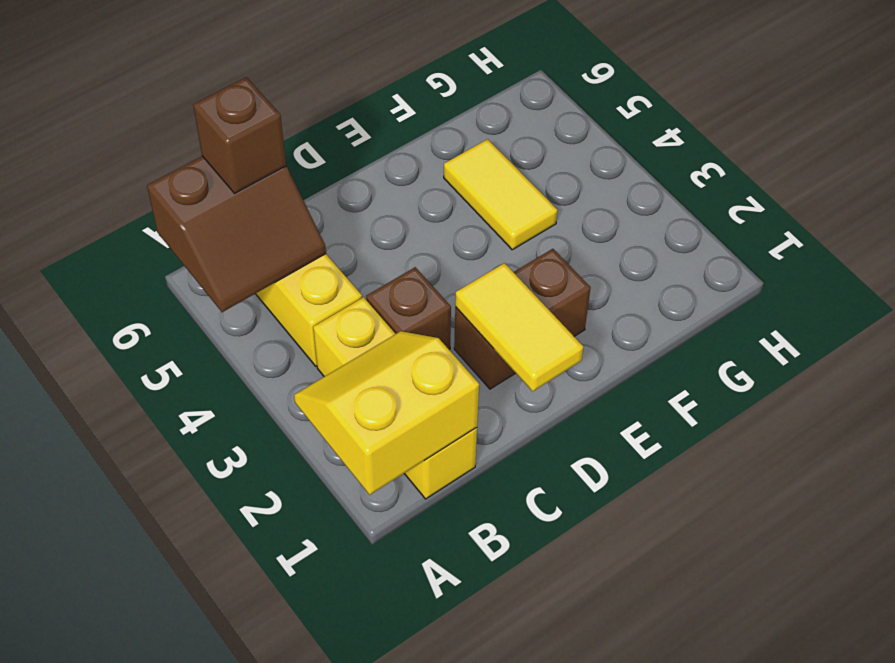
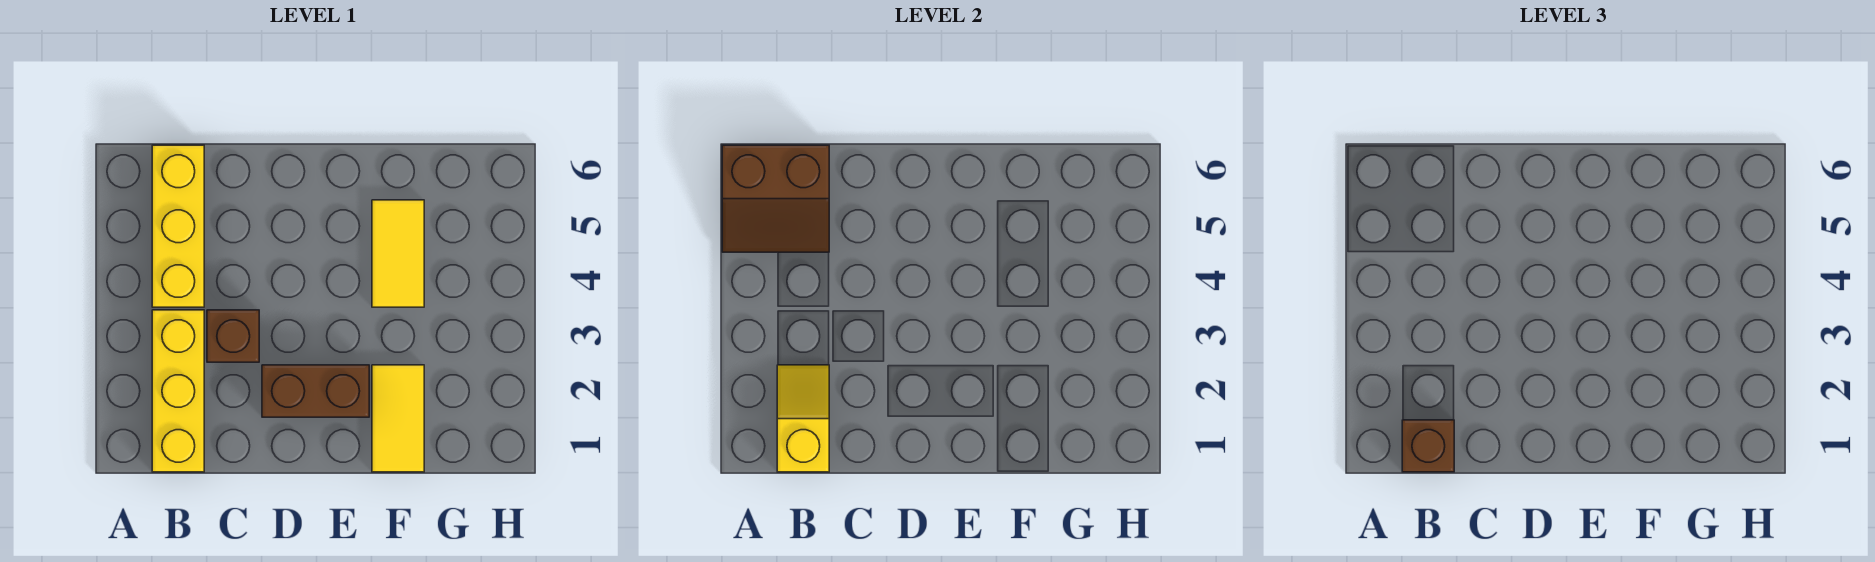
yellow slope A1:B2 level 2 top 1 -> yellow slope B1:B2 level 2 top 1
brown brick B6 level 3 -> brown brick B1 level 3
yellow tile D1:D2 level 2 -> yellow tile F1:F2 level 1

